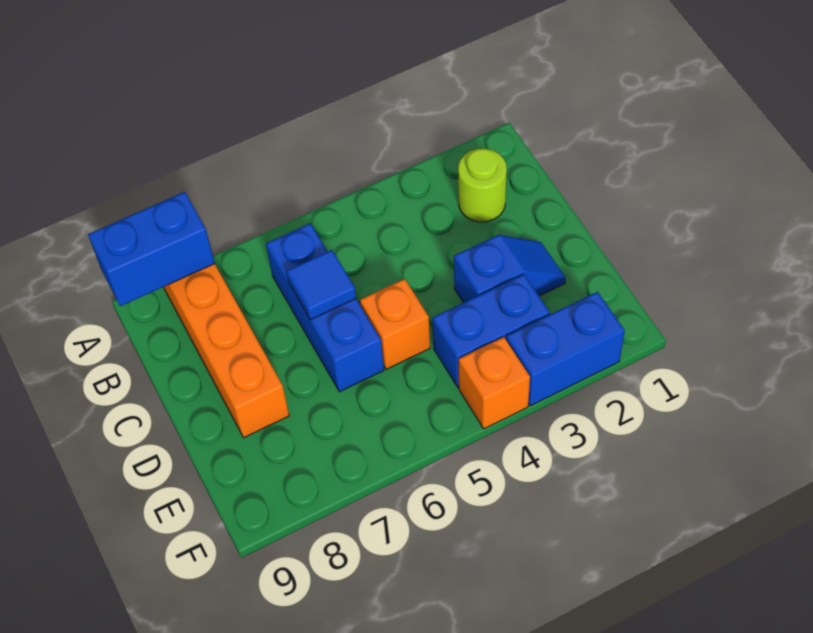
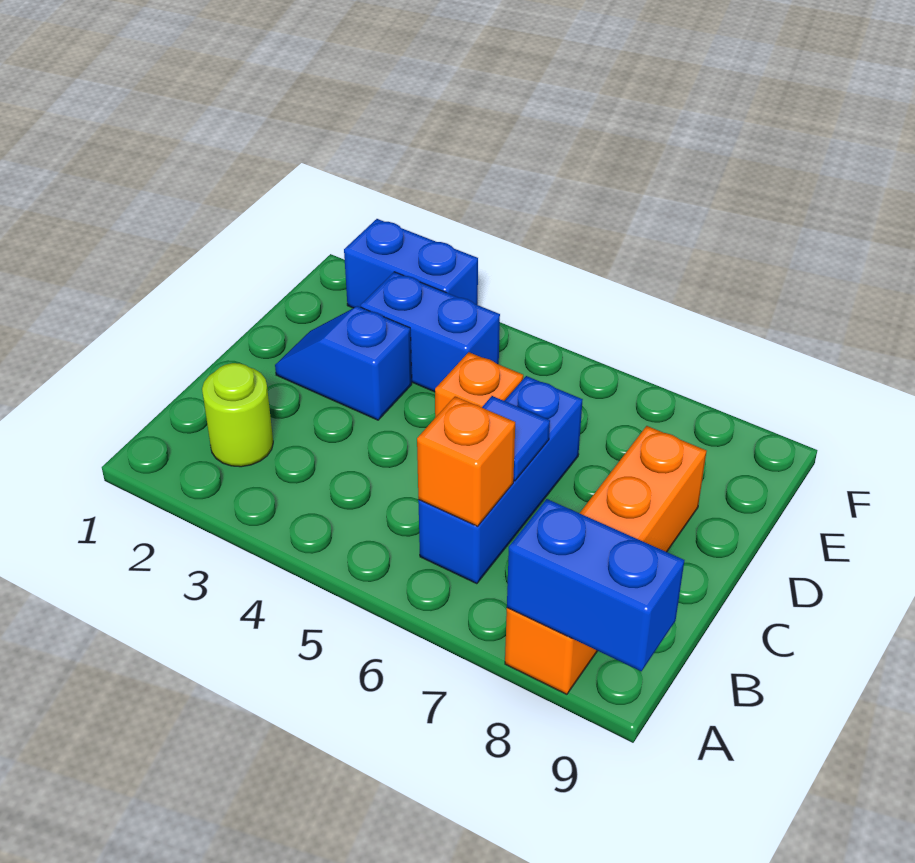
orange brick F4 level 1 -> orange brick B6 level 2

